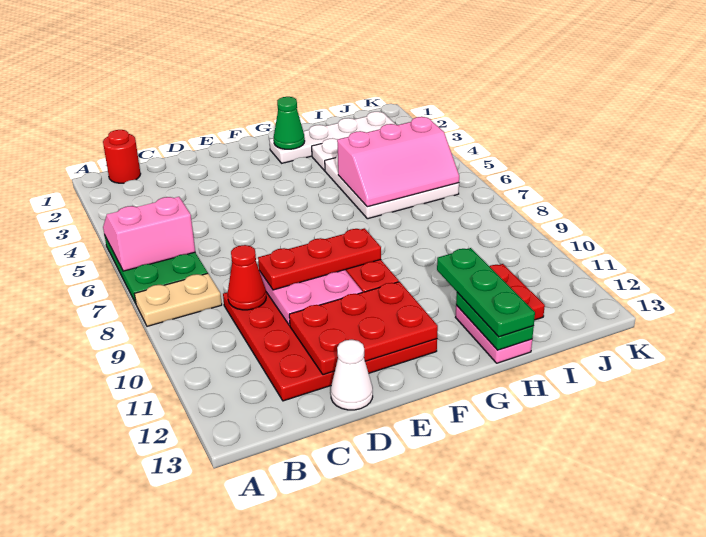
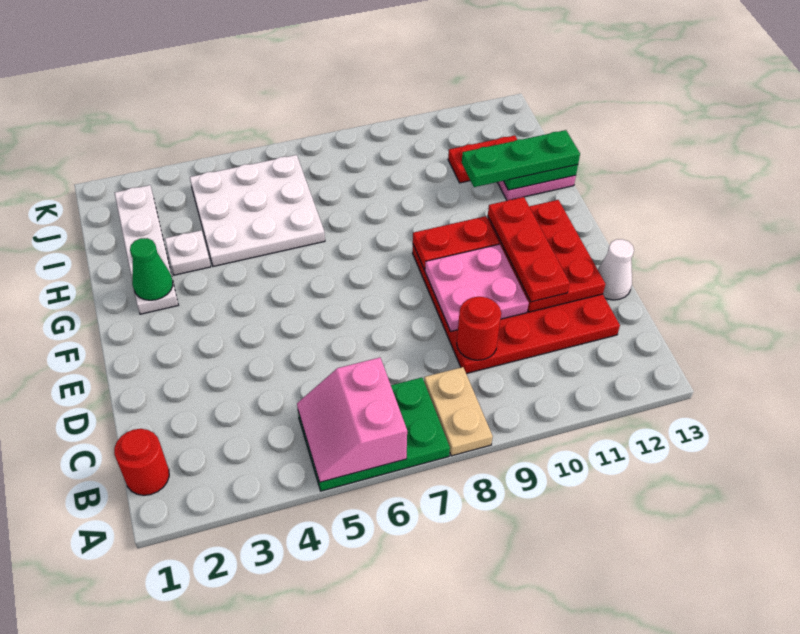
red cone C9 level 2 -> red round brick C9 level 2
red plate D9:F9 level 3 -> red plate D11:F11 level 3
pink slope H5:J6 level 2 top 5 -> none

